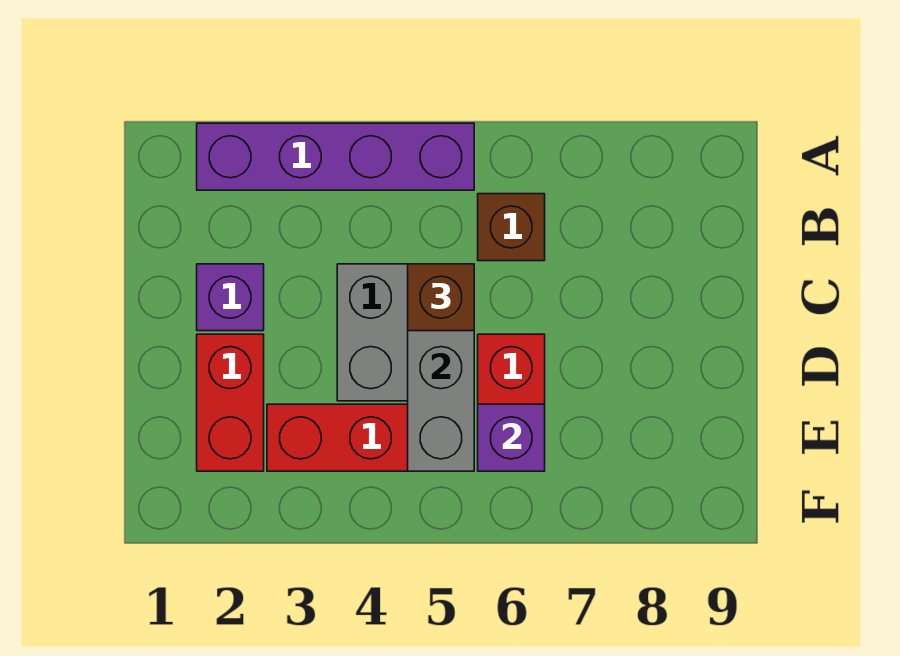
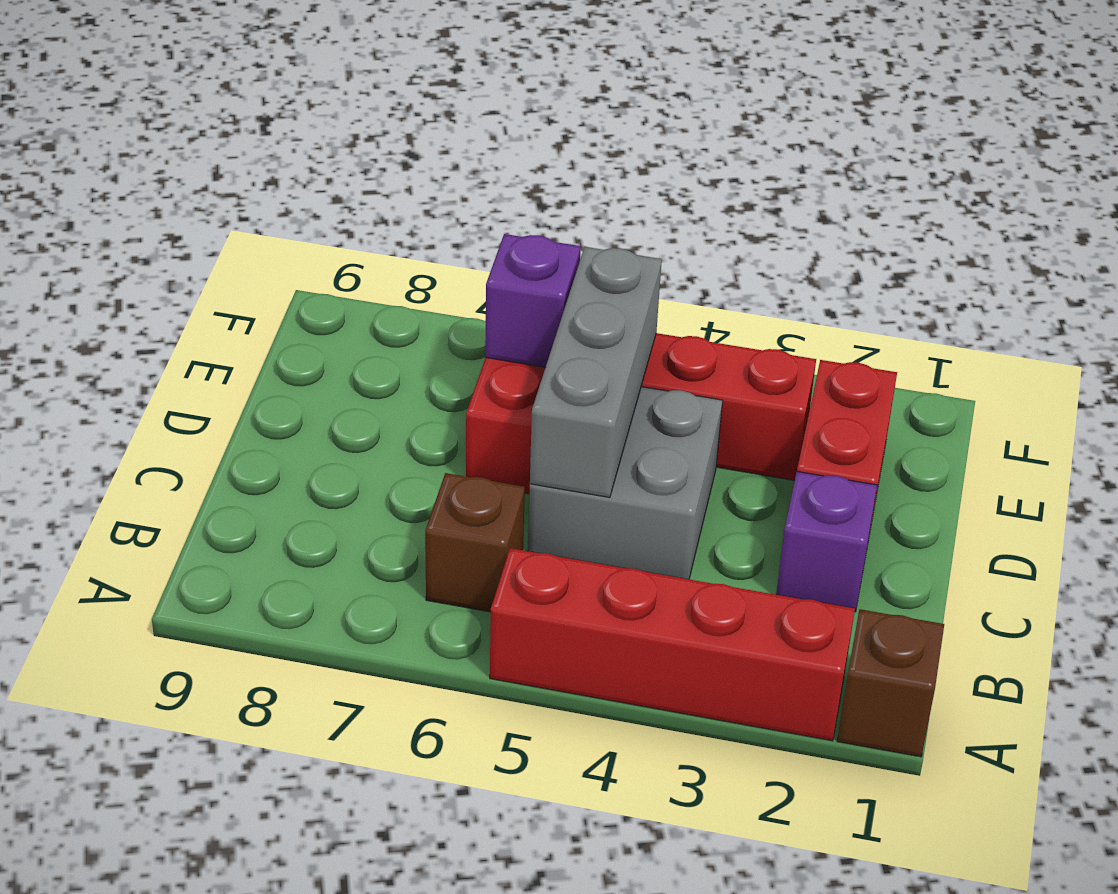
purple brick A2:A5 level 1 -> red brick A2:A5 level 1
brown brick C5 level 3 -> brown brick A1 level 1

